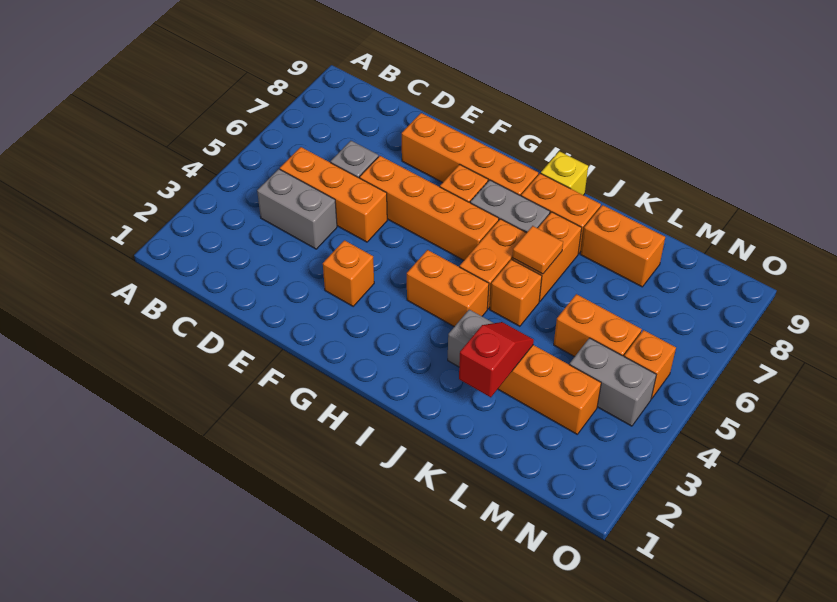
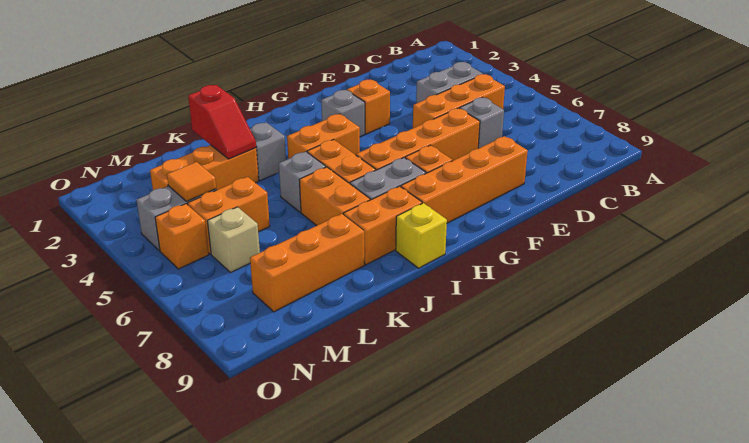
none -> grey brick G3 level 1
orange brick J5 level 1 -> grey brick J5 level 1
orange tile J6 level 2 -> orange tile M4 level 2
orange brick K8:L8 level 1 -> orange brick K8:M8 level 1
none -> tan brick M6 level 1

